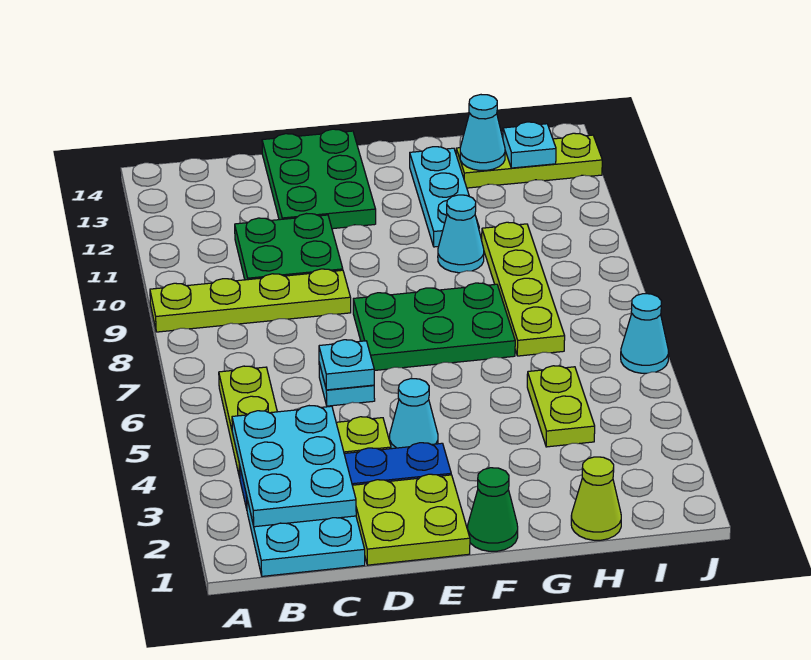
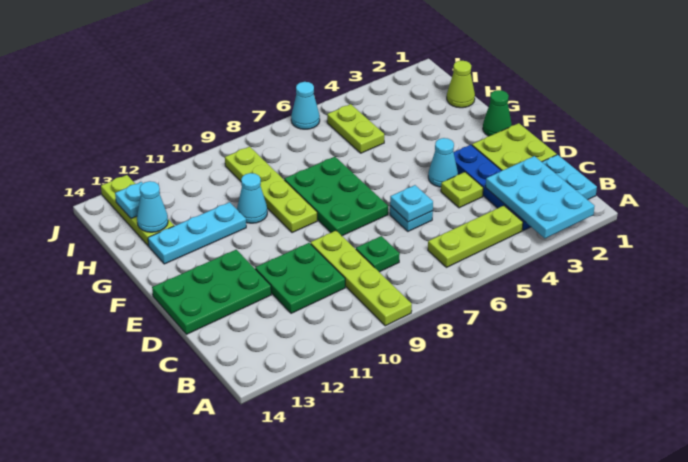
cyan plate B2:C4 level 2 -> cyan plate A2:C3 level 2
none -> green plate C8 level 1
lime plate H4:H5 level 1 -> lime plate H5:I5 level 1
lime plate H7:H10 level 1 -> lime plate F9:I9 level 1

